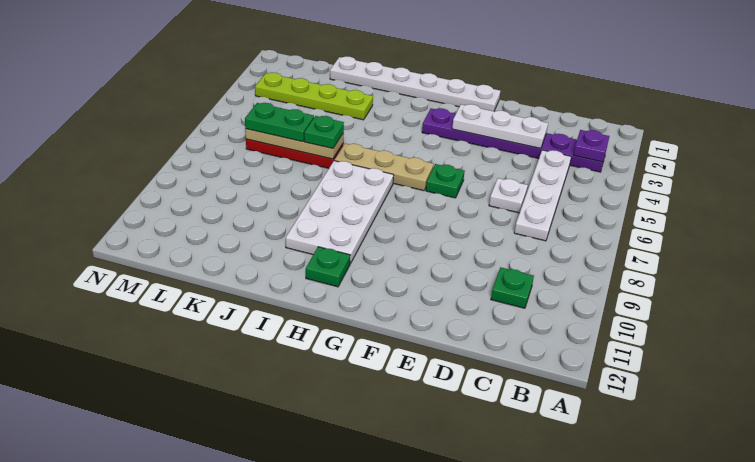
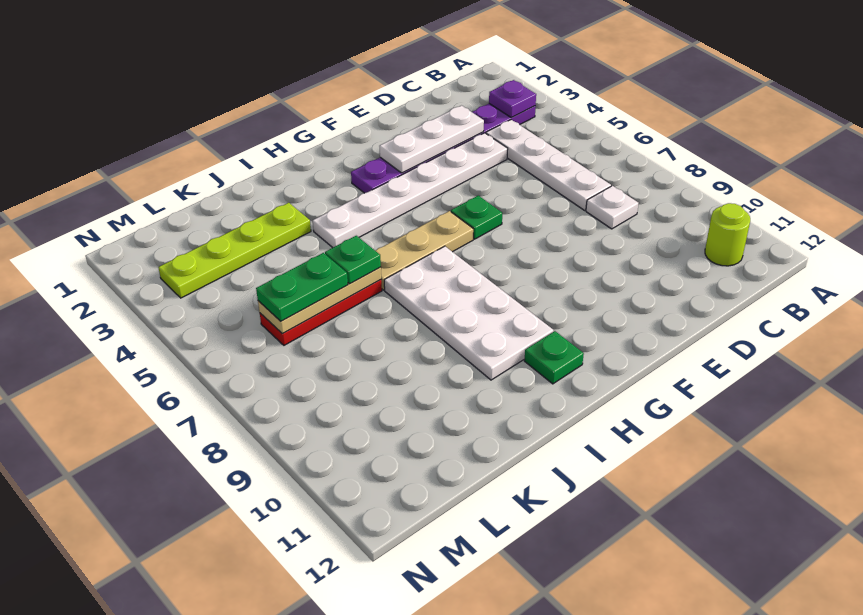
none -> lime round brick B11 level 1
green plate C10 level 1 -> none
white plate D6 level 1 -> white plate C8 level 1
white plate F1:K1 level 1 -> white plate D4:I4 level 1

